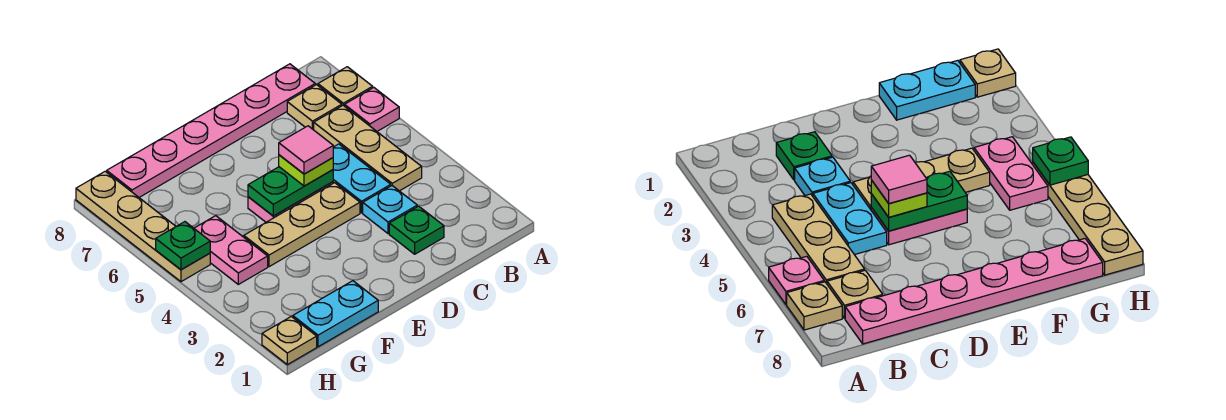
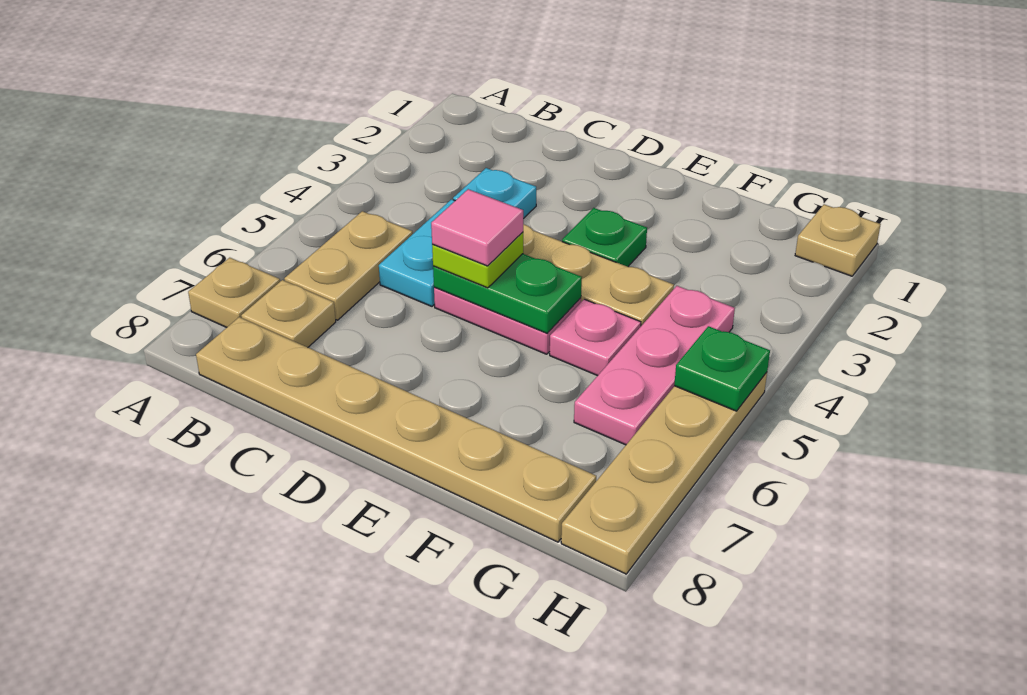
pink plate A6 level 1 -> pink plate F5 level 1
tan plate B4:B6 level 1 -> tan plate B5:B6 level 1
pink plate B8:G8 level 1 -> tan plate B8:G8 level 1
green plate C2 level 1 -> green plate E3 level 1
cyan plate F1:G1 level 1 -> none
pink plate G4:G5 level 1 -> pink plate G4:G6 level 1

